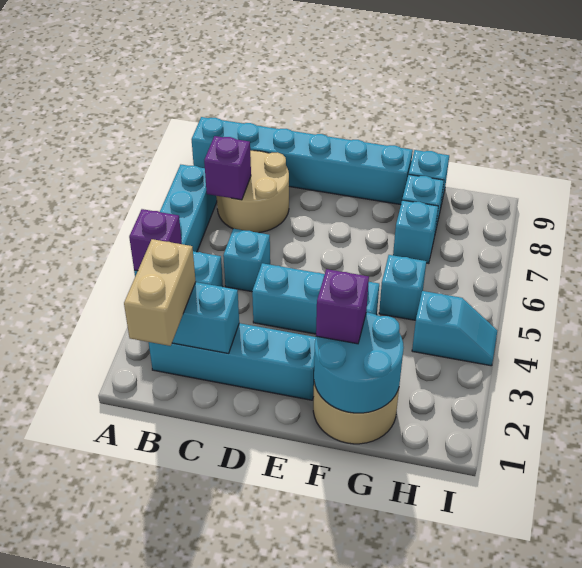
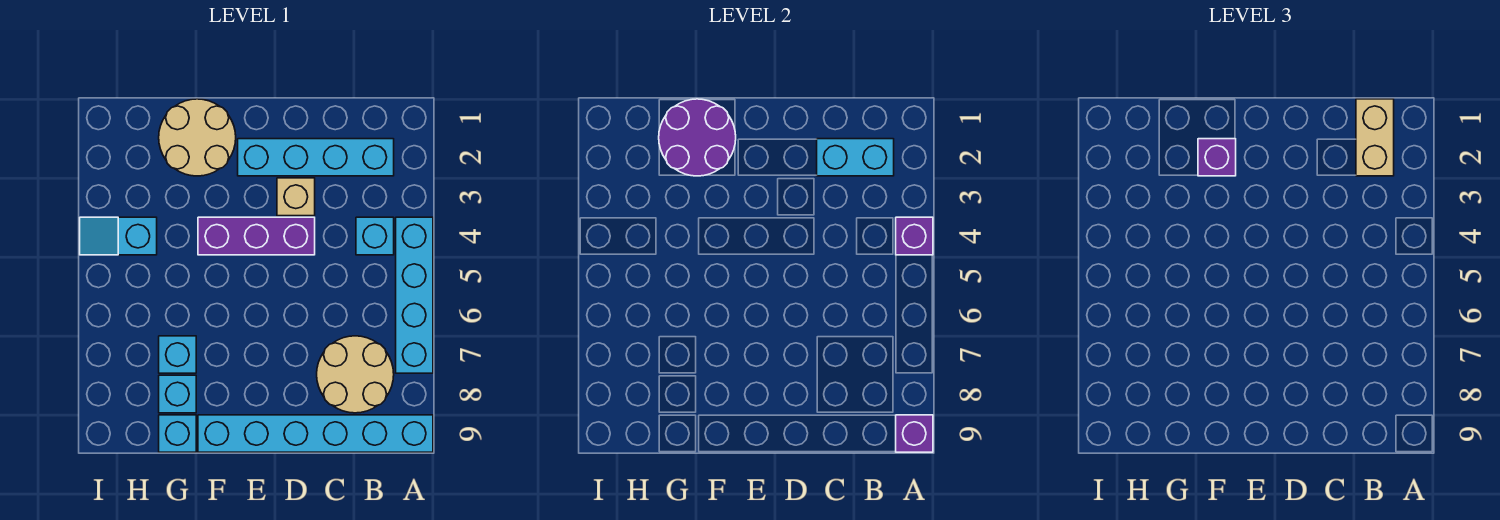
purple brick B7 level 2 -> purple brick A9 level 2
cyan brick C5 level 1 -> none
none -> tan brick D3 level 1
cyan brick D4:F4 level 1 -> purple brick D4:F4 level 1
cyan round brick F1:G2 level 2 -> purple round brick F1:G2 level 2
cyan brick G5 level 1 -> none

